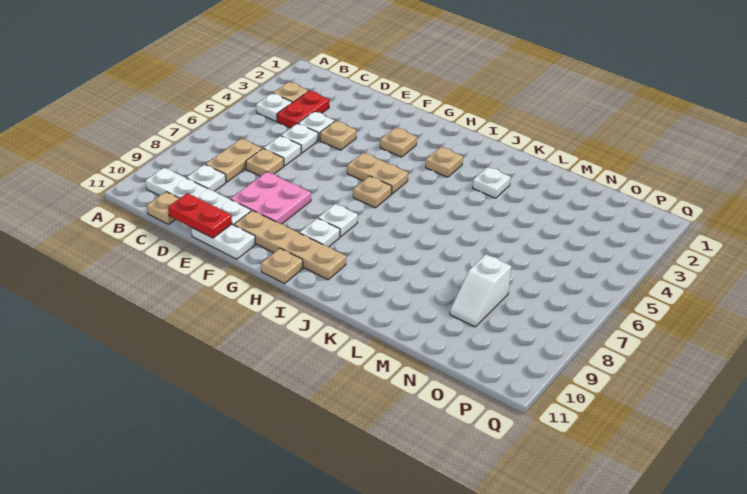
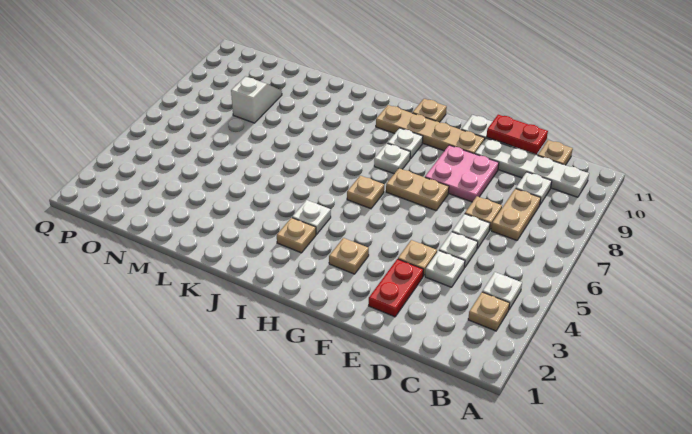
red plate C3:C4 level 1 -> red plate E2:E3 level 1
tan plate G5:H5 level 1 -> tan plate F7:G7 level 1
white plate K3 level 1 -> white plate I4 level 1

